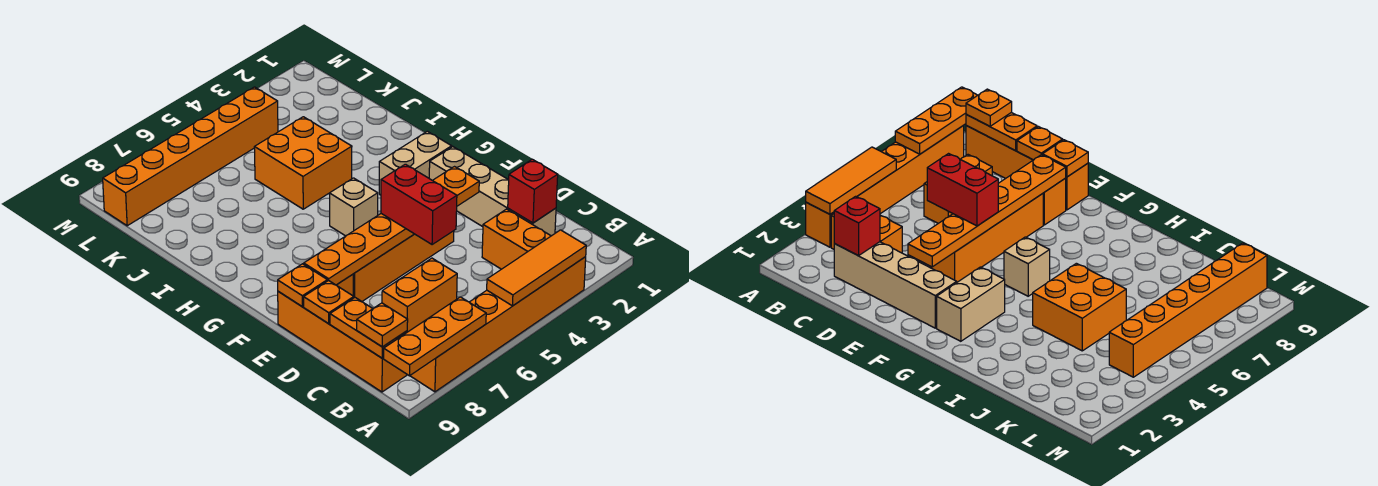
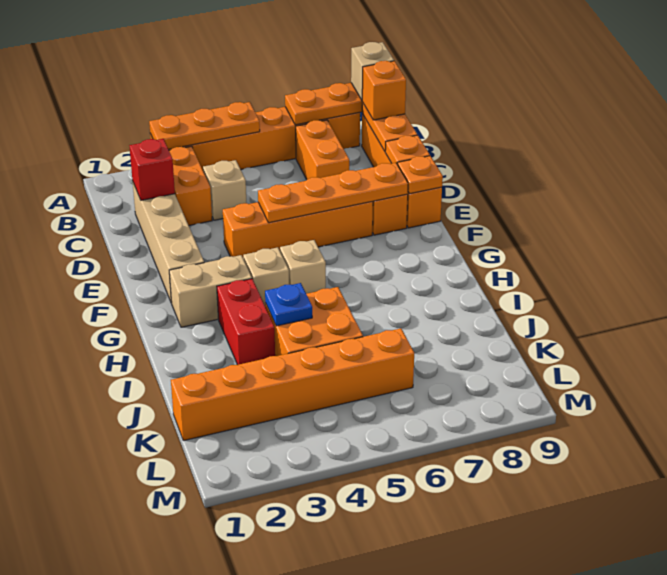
orange tile A3:A5 level 2 -> orange plate A3:A5 level 2
none -> tan brick A9 level 3
orange plate B9 level 3 -> orange brick B9 level 3
none -> tan brick C4 level 1
orange brick C6:C7 level 1 -> orange brick B7:C7 level 1
red brick D5:E5 level 3 -> red brick H3:I3 level 1
orange plate E3:E8 level 2 -> orange plate E5:E8 level 2
none -> tan brick G4 level 1
none -> blue plate I4 level 2
orange brick L4:L9 level 1 -> orange brick K1:K6 level 1

